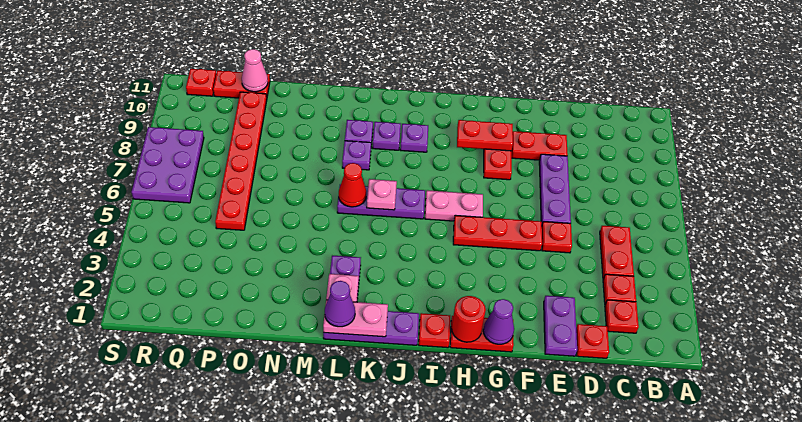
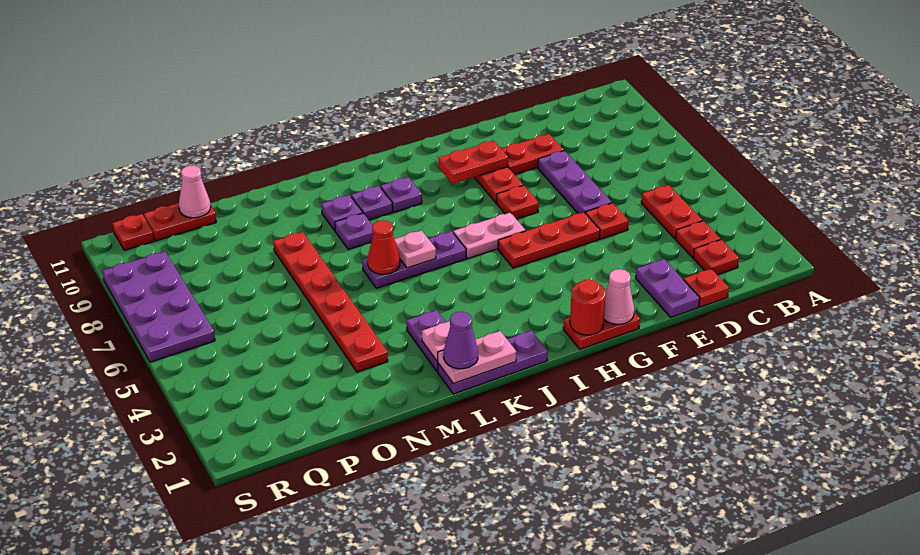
purple cone G1 level 2 -> pink cone G1 level 2
red plate I1 level 1 -> red plate G7 level 1
red plate P5:P10 level 1 -> red plate N3:N8 level 1
purple plate R6:S8 level 1 -> purple plate R6:S9 level 1

